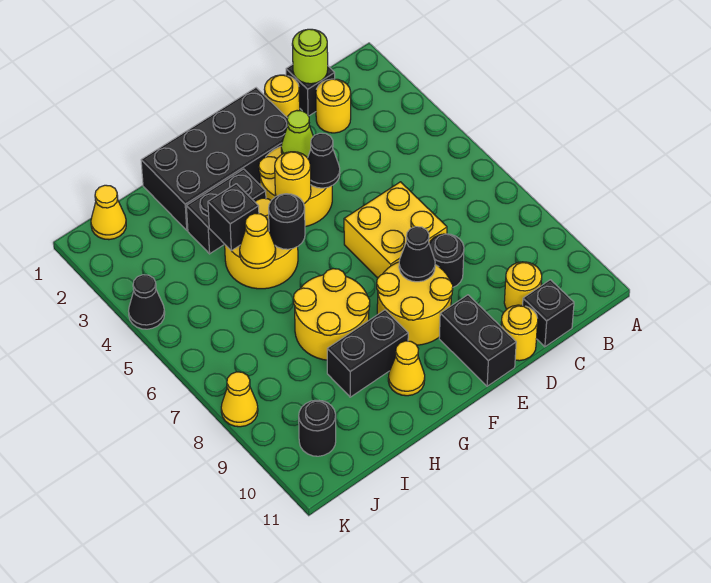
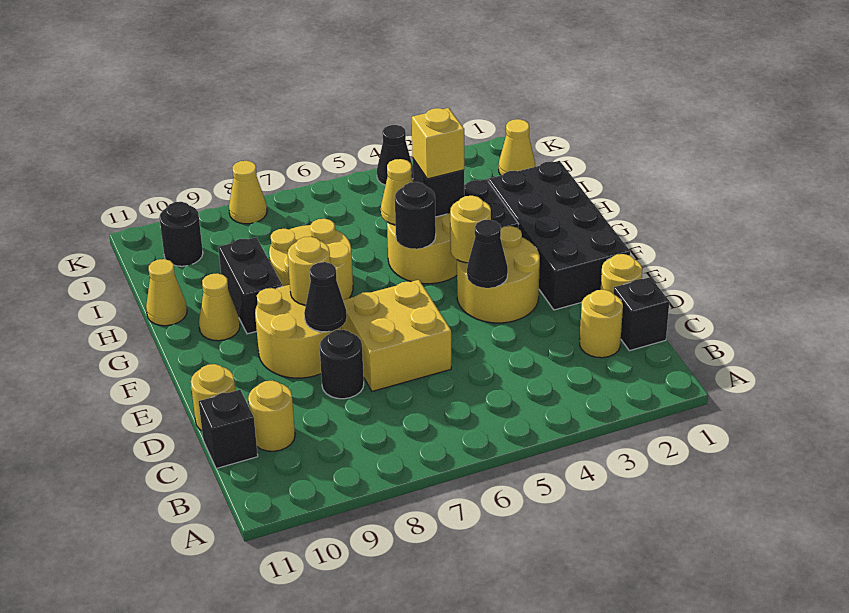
lime round brick C1 level 2 -> none
lime cone E3 level 2 -> none
black brick E10:E11 level 1 -> none
none -> yellow round brick F8 level 2
none -> yellow brick H4 level 3
none -> yellow cone H11 level 1

